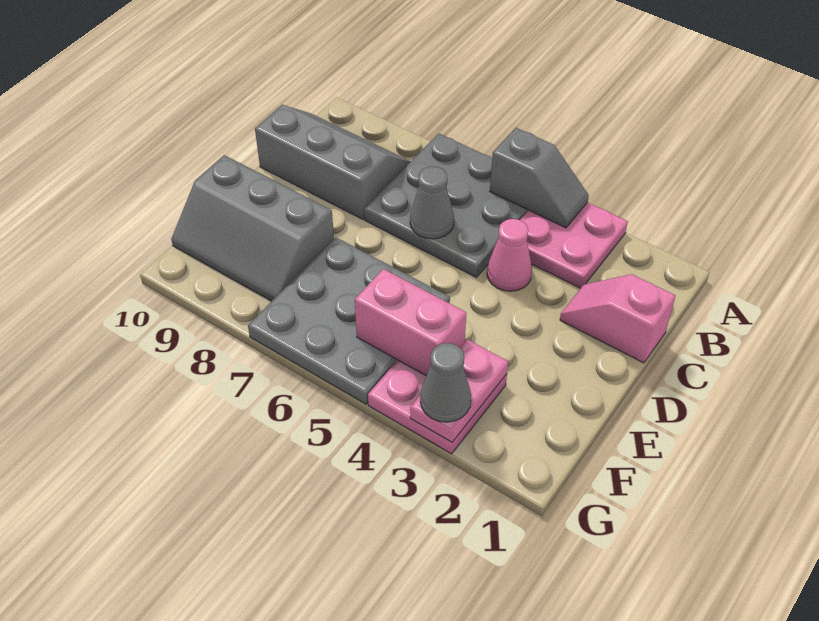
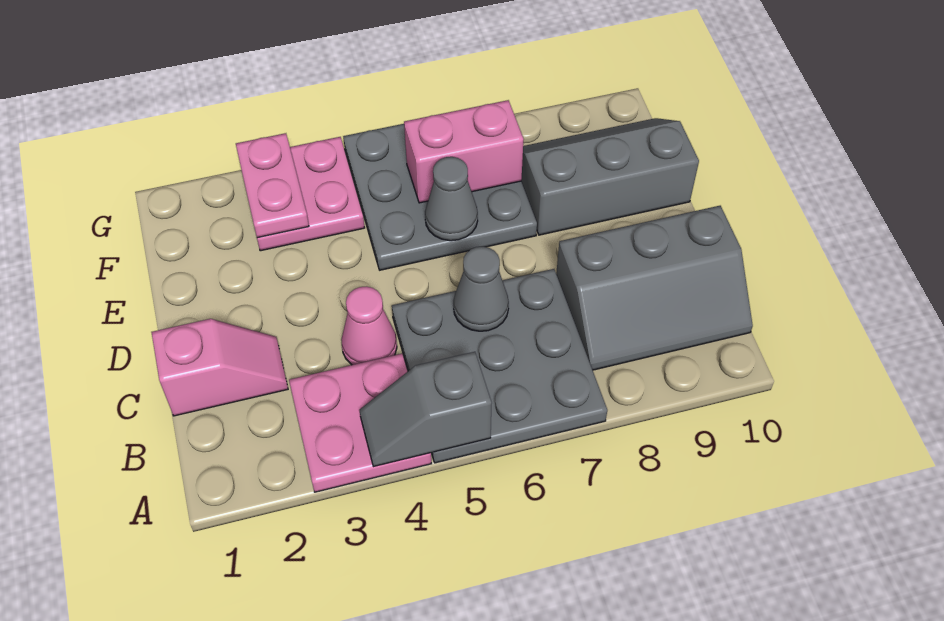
pink brick F4:F5 level 2 -> pink brick F6:F7 level 2
grey cone G3 level 3 -> grey cone E6 level 2

